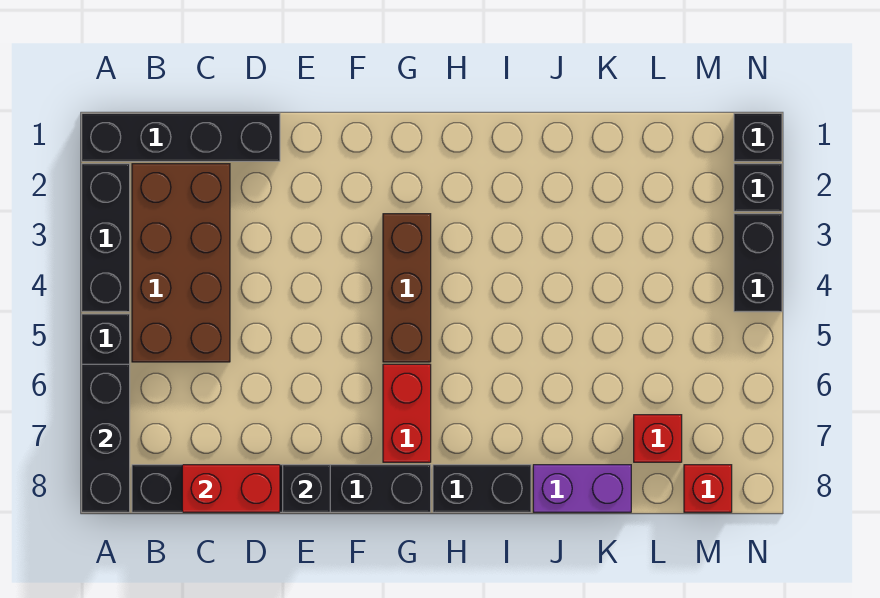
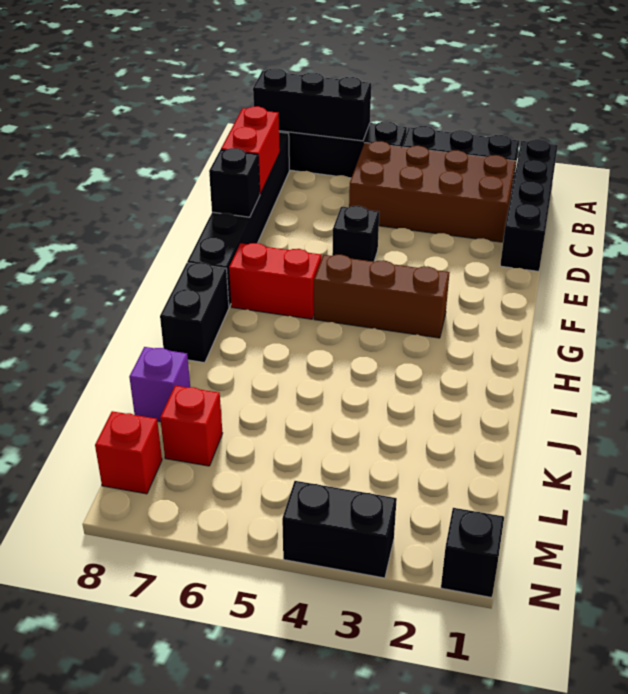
purple brick J8:K8 level 1 -> purple brick K8 level 1
black brick N2 level 1 -> black brick E5 level 1

